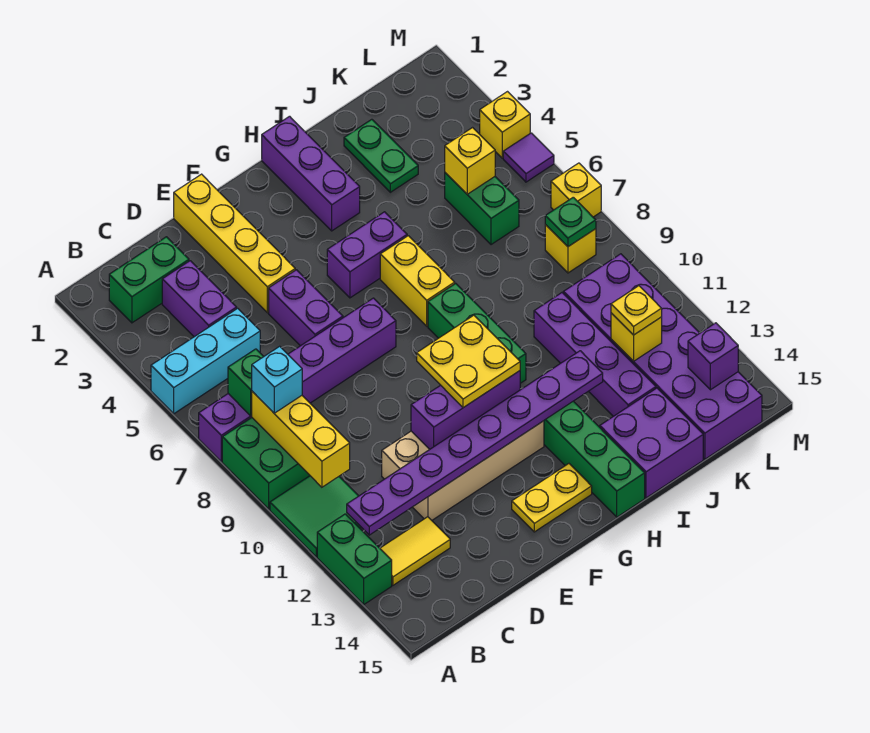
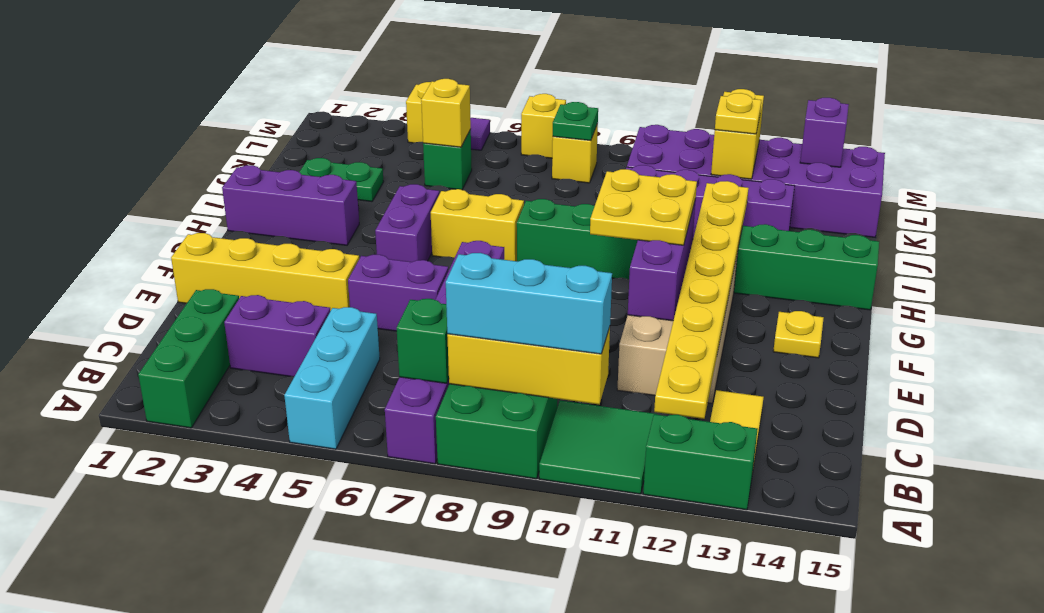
green brick B2:C2 level 1 -> green brick A2:C2 level 1
cyan brick B8 level 3 -> cyan brick B8:B10 level 3
purple plate B12:I12 level 2 -> yellow plate B12:I12 level 2
yellow plate F14:G14 level 1 -> yellow plate F14 level 1
purple brick I14:J15 level 1 -> none
green brick K5:K6 level 1 -> green brick K5 level 1
yellow brick K12 level 2 -> yellow brick K12:L12 level 2

